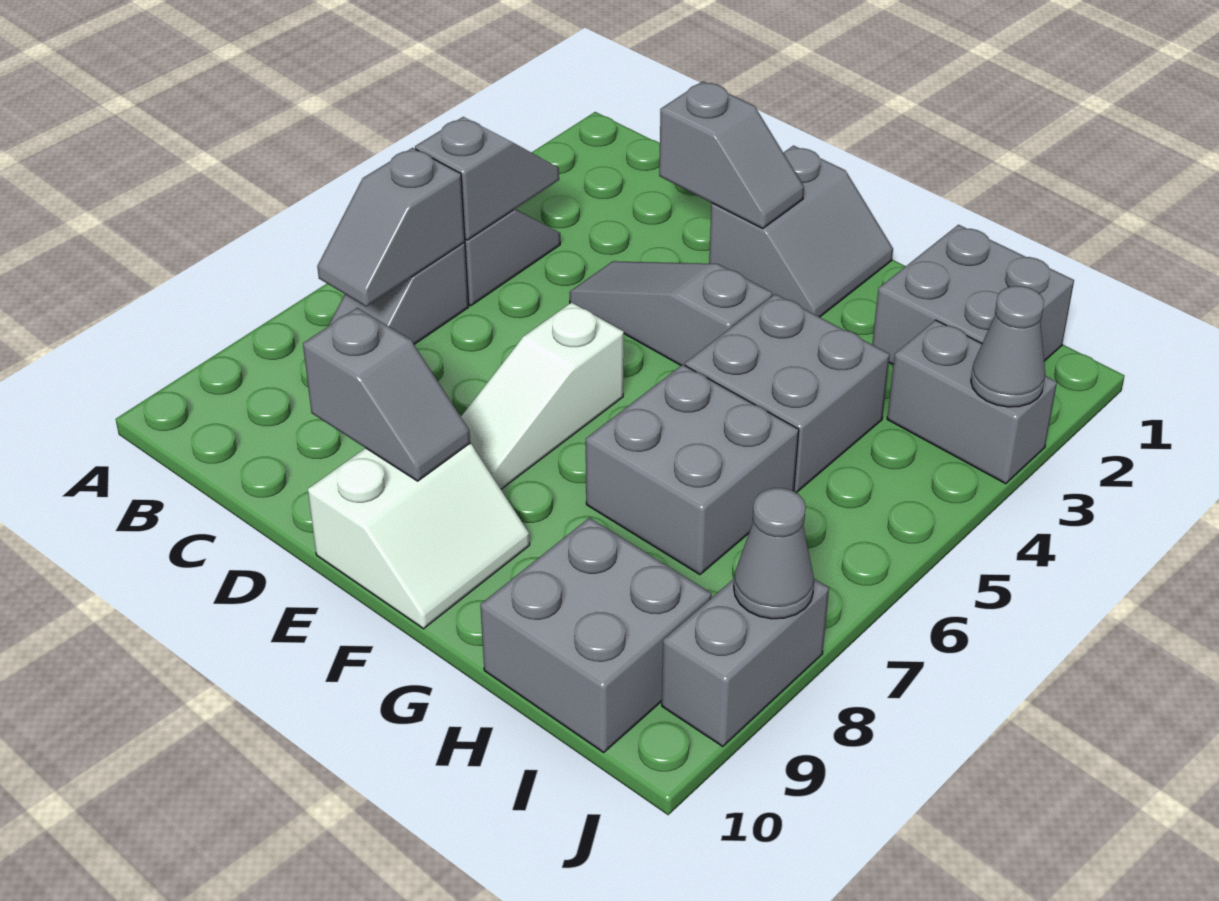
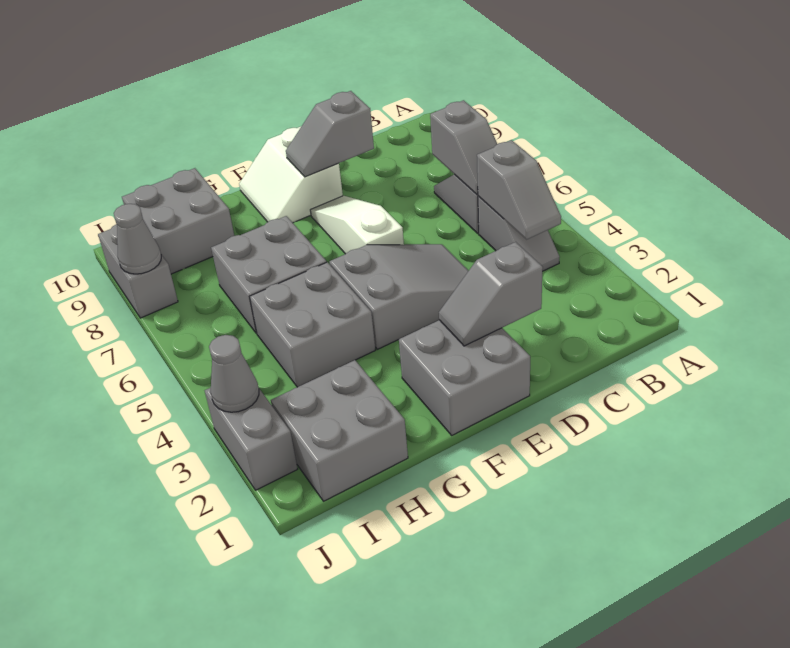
grey slope B6:B7 level 2 top 6 -> grey slope B6:B7 level 2 top 7
grey slope D4:F4 level 1 top F -> grey slope D4:F5 level 1 top F
grey slope E1:F2 level 1 top E -> grey brick E1:F2 level 1
grey brick I3:J3 level 1 -> grey brick J2:J3 level 1

